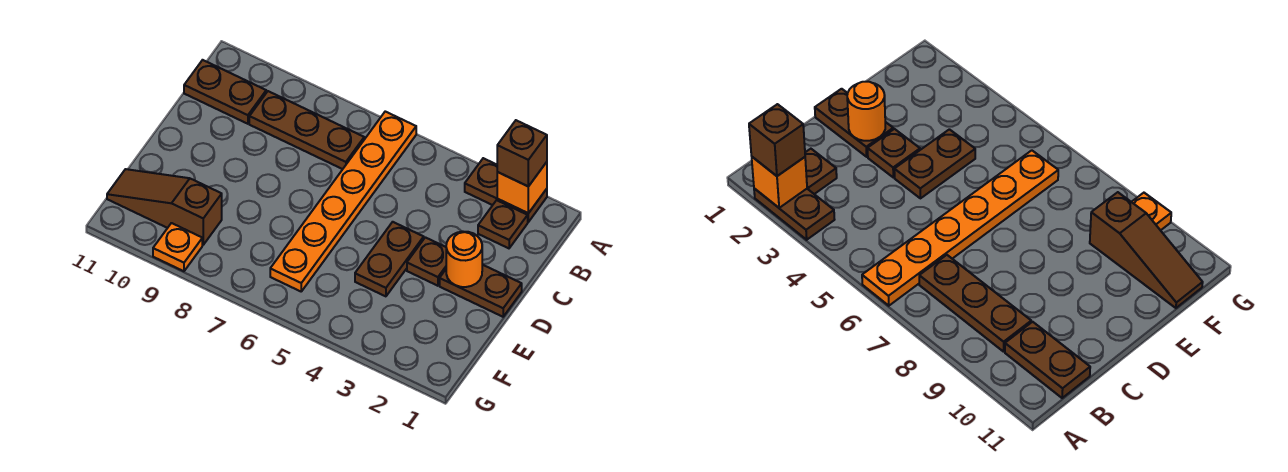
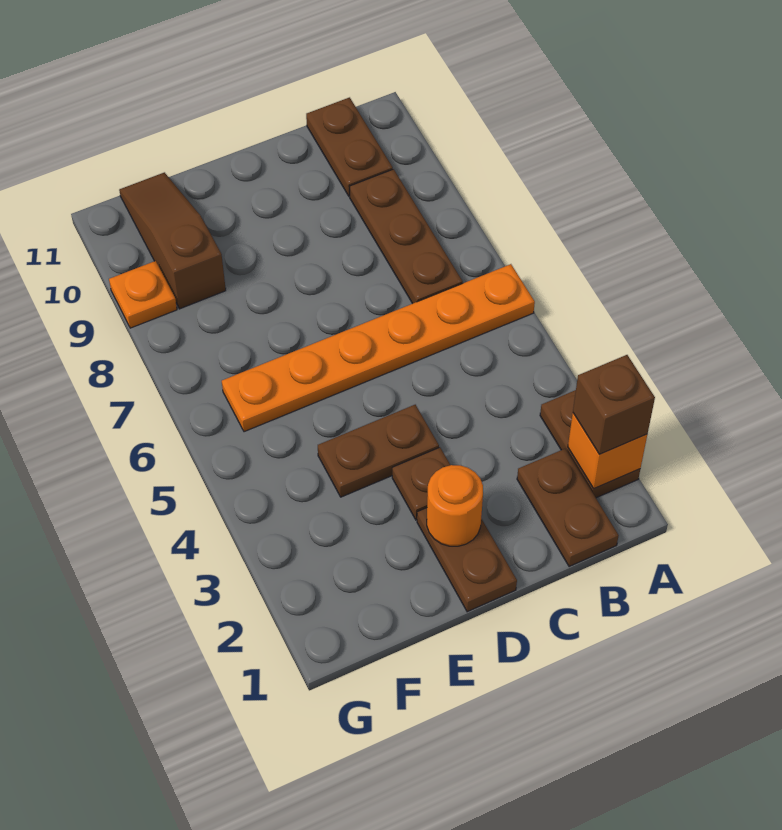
brown plate B2 level 1 -> brown plate B1:B2 level 1

